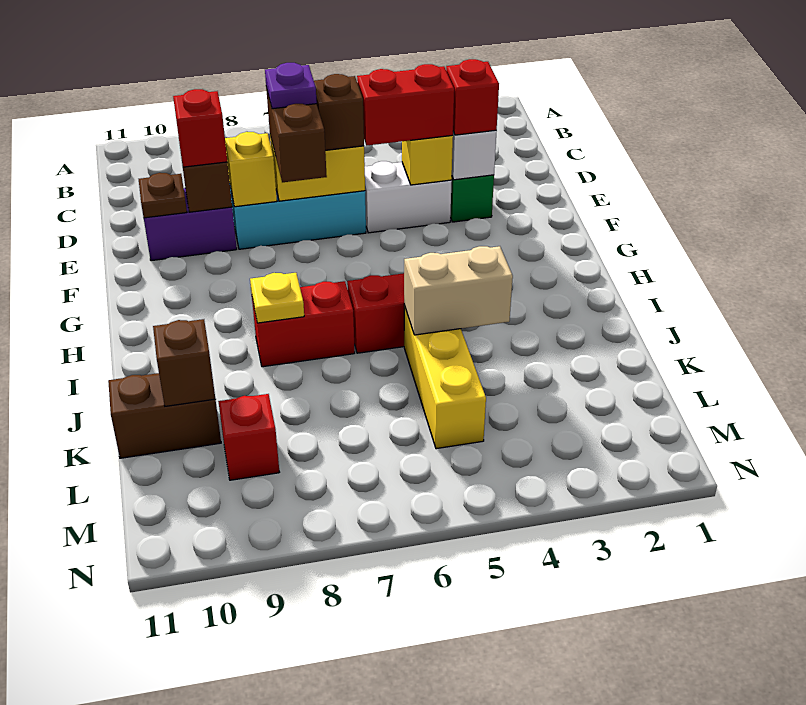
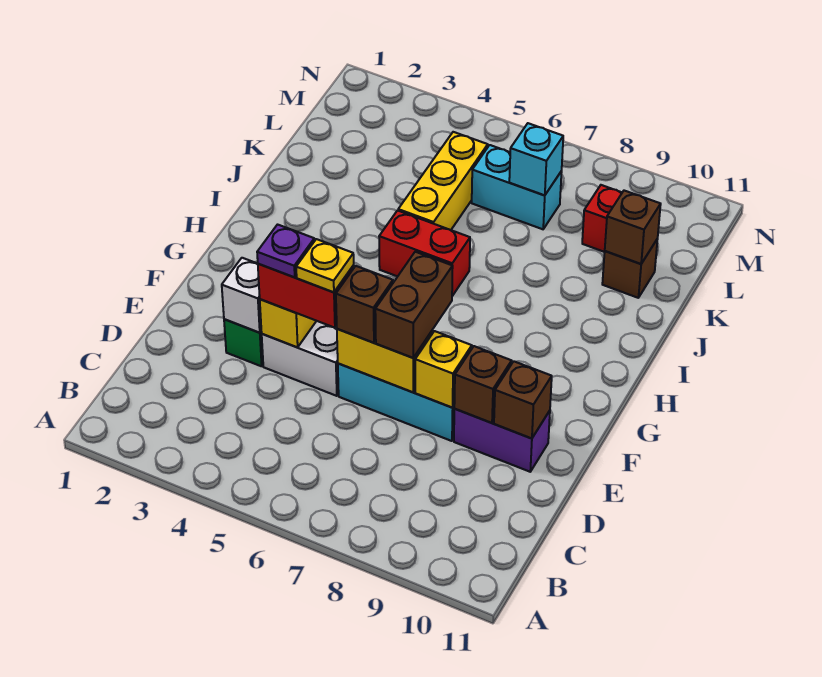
red brick E3 level 3 -> none
purple plate E7 level 4 -> purple plate E4 level 4
red brick E9 level 3 -> none
brown plate E10 level 2 -> brown brick E10 level 2
red brick I7:I8 level 1 -> none
yellow plate I8 level 2 -> yellow plate E5 level 4
tan brick J4:J5 level 2 -> none
brown brick K10:K11 level 1 -> brown brick K10 level 1
none -> cyan brick L6:L7 level 1
none -> cyan brick L7 level 2

